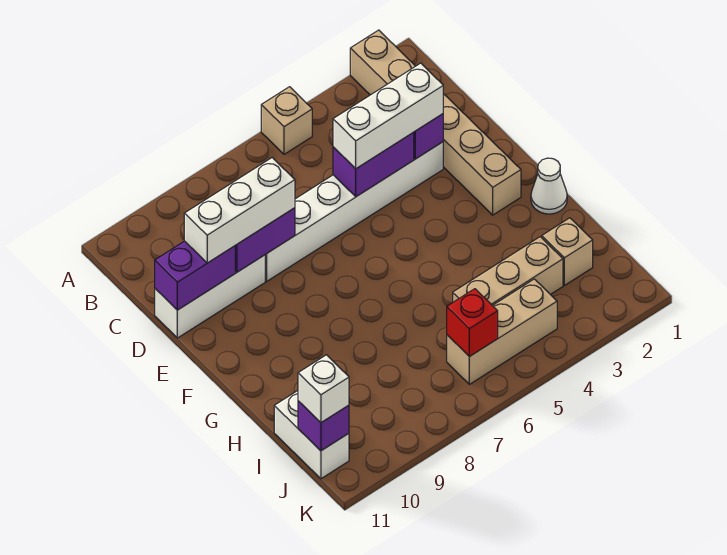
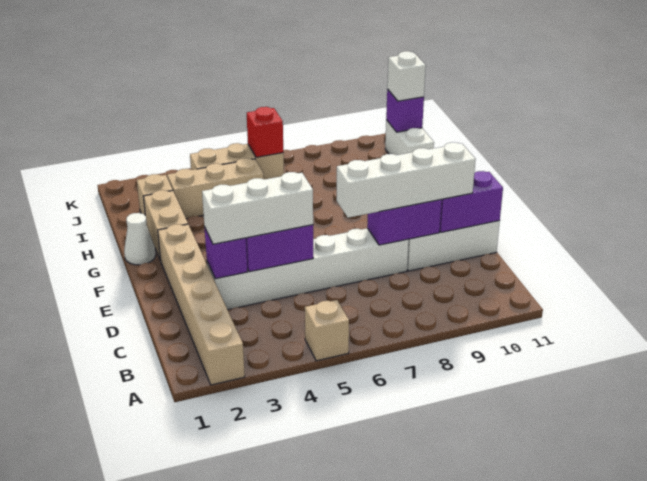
white brick D8:D10 level 3 -> white brick D7:D10 level 3
none -> tan brick G2:H2 level 1

